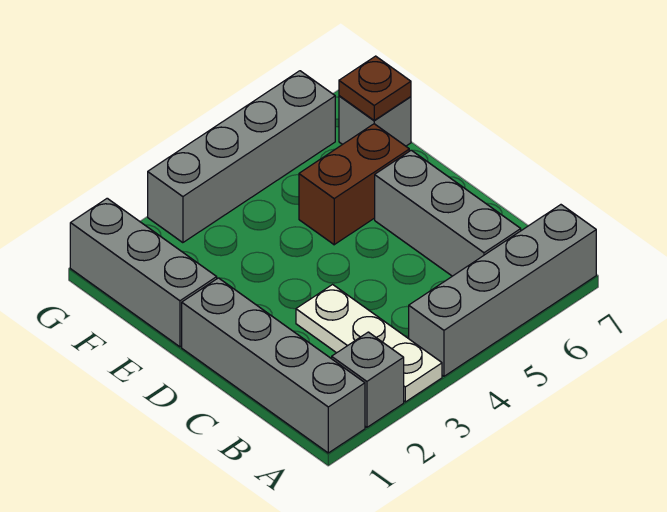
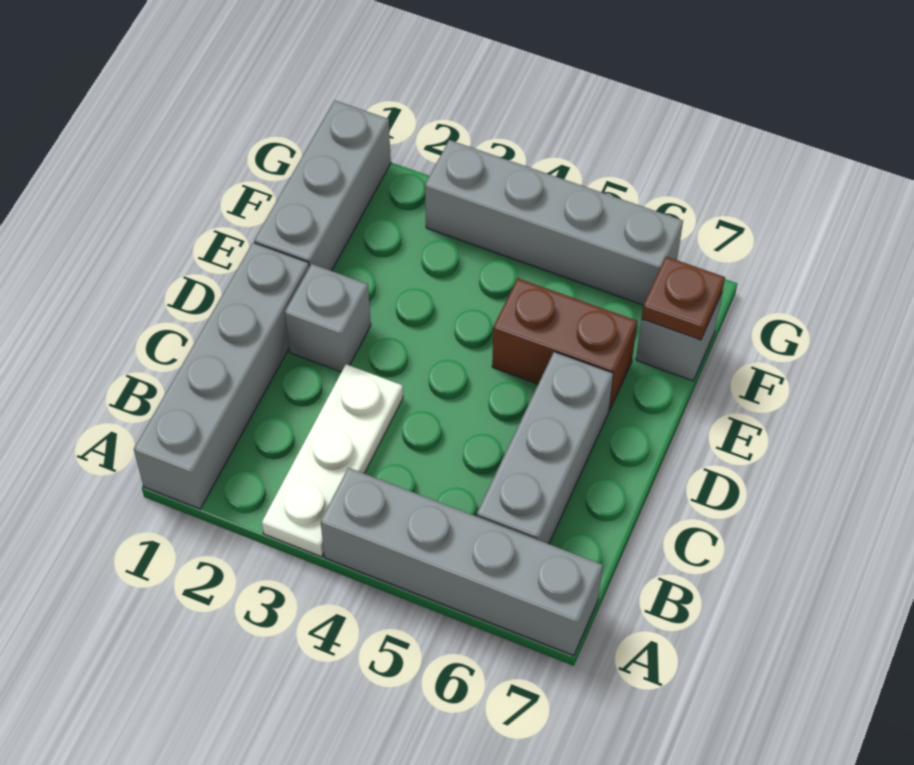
grey brick A2 level 1 -> grey brick D2 level 1

